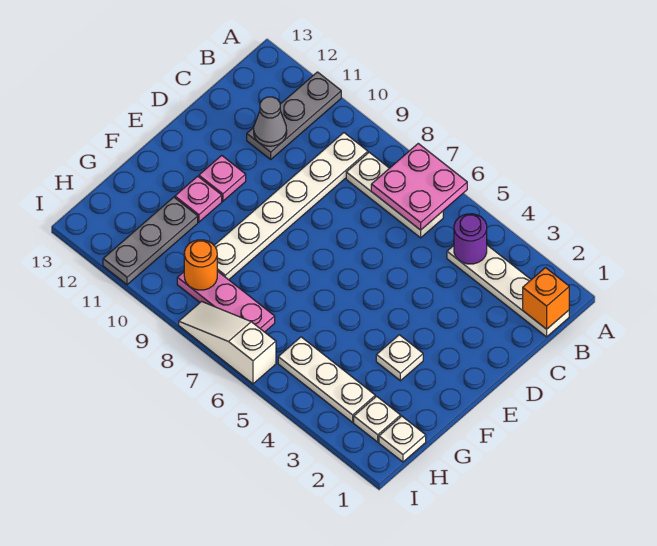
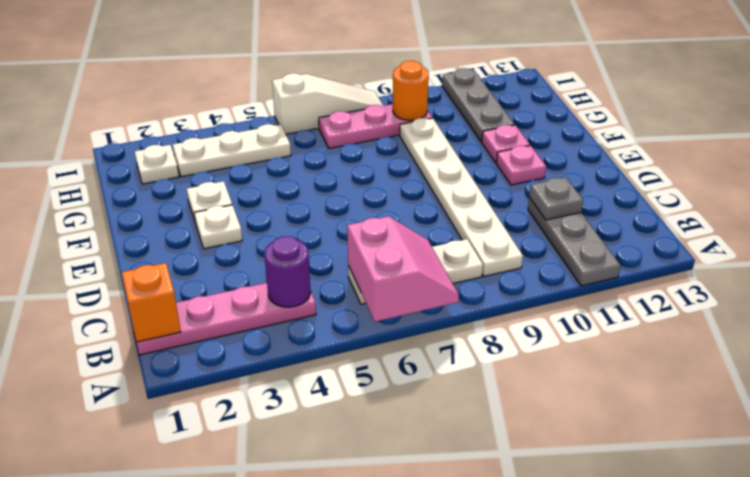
pink plate A6:B7 level 2 -> pink slope A6:B7 level 2 top 6
white plate B1:B4 level 1 -> pink plate B1:B4 level 1
grey cone C11 level 2 -> grey plate C11 level 2
white plate H1 level 1 -> white plate E3 level 1

